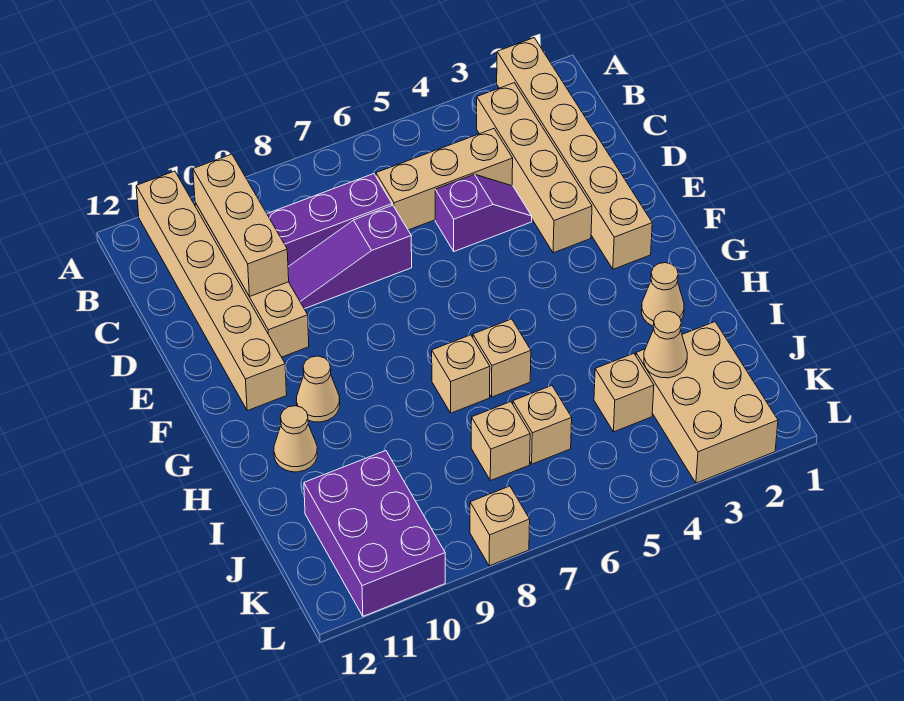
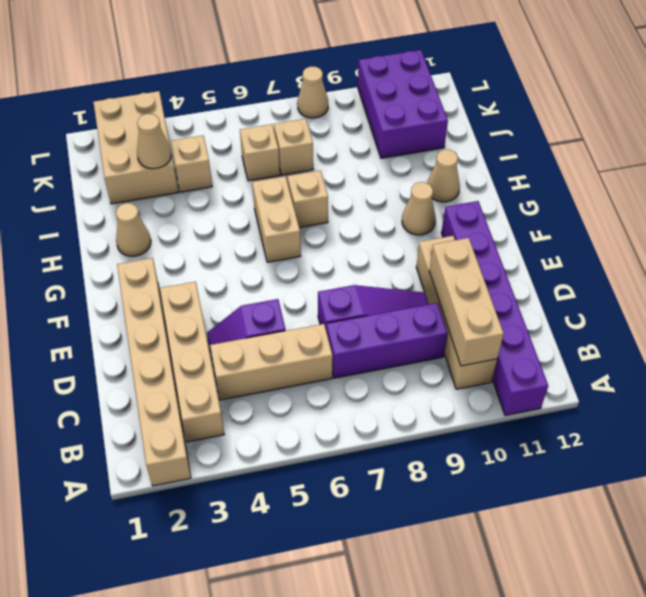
tan brick A11:F11 level 1 -> purple brick A11:F11 level 1
tan brick H6 level 1 -> tan brick G6:H6 level 1
tan brick L8 level 1 -> tan cone L8 level 1

